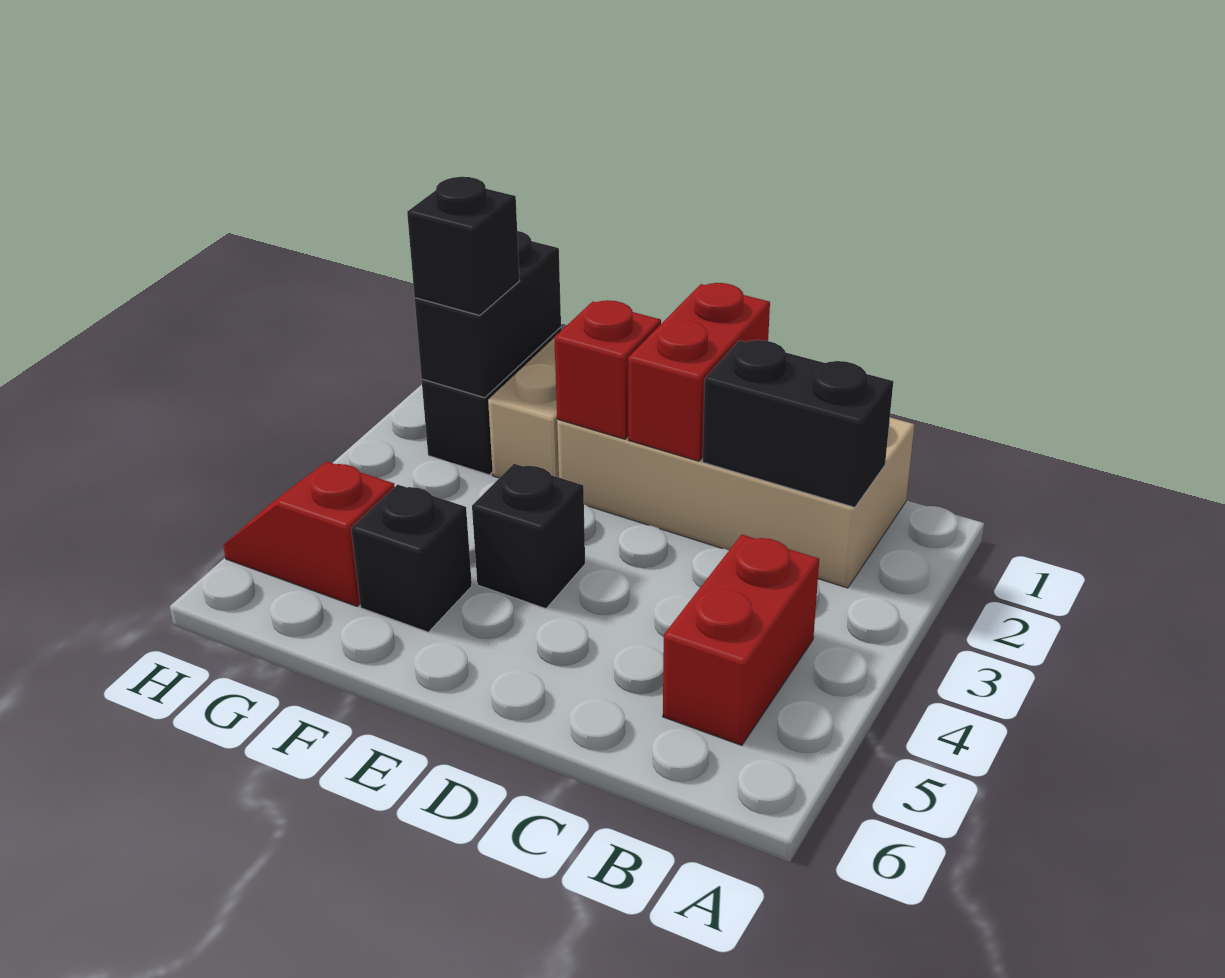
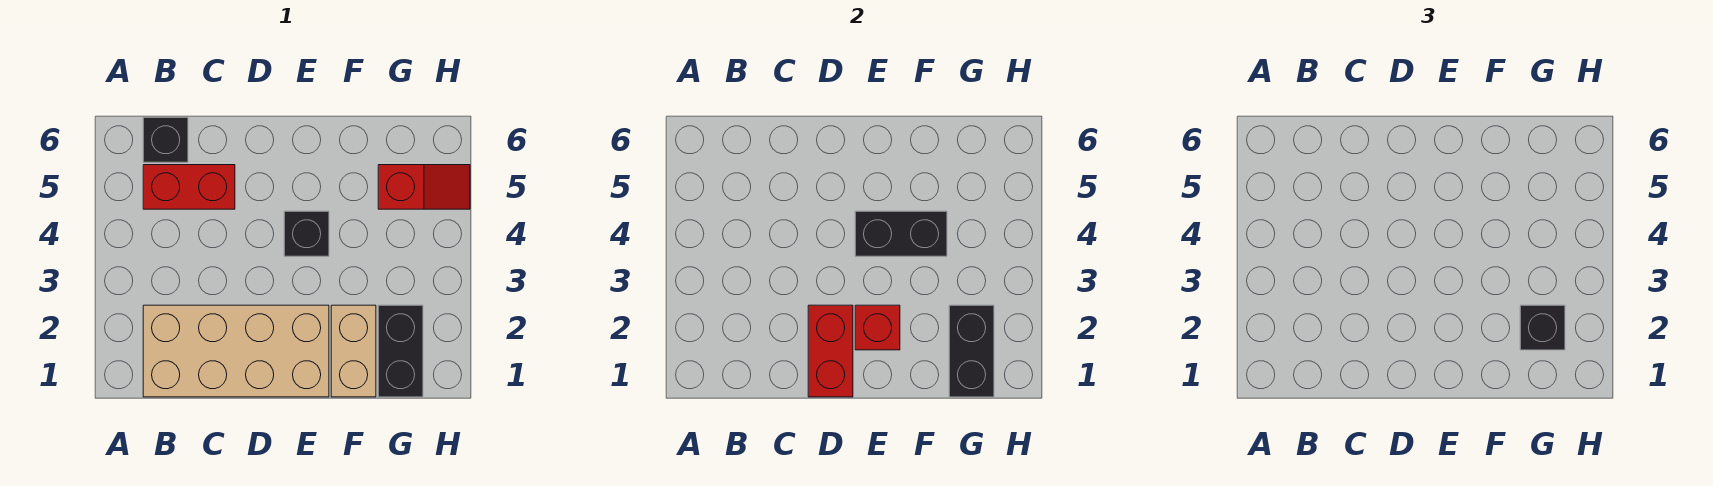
black brick B2:C2 level 2 -> black brick E4:F4 level 2
red brick B4:B5 level 1 -> red brick B5:C5 level 1
black brick F5 level 1 -> black brick B6 level 1

